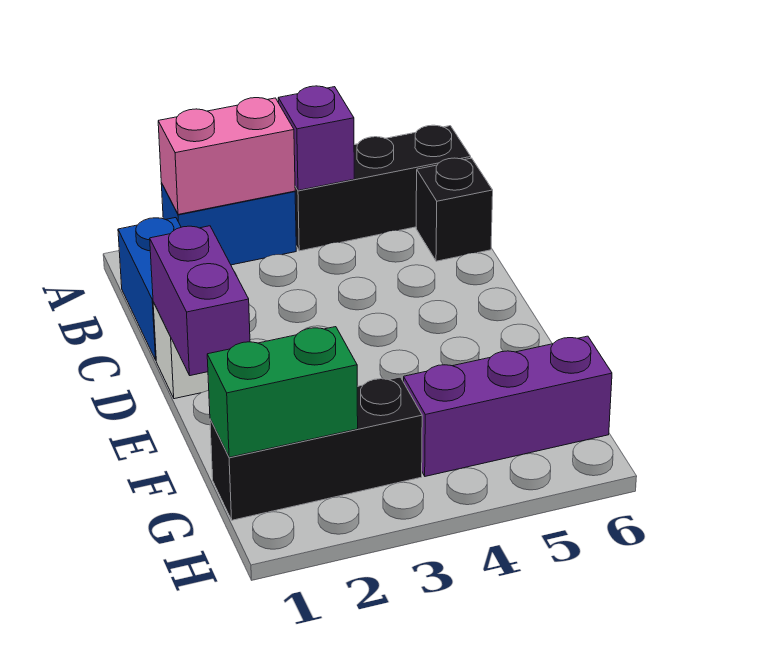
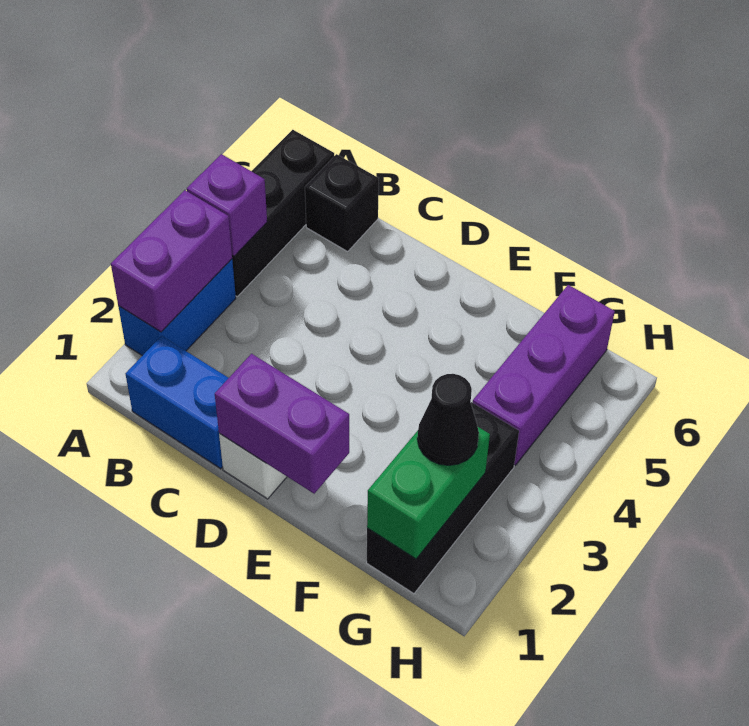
pink brick A2:A3 level 2 -> purple brick A2:A3 level 2
none -> black cone G2 level 3

